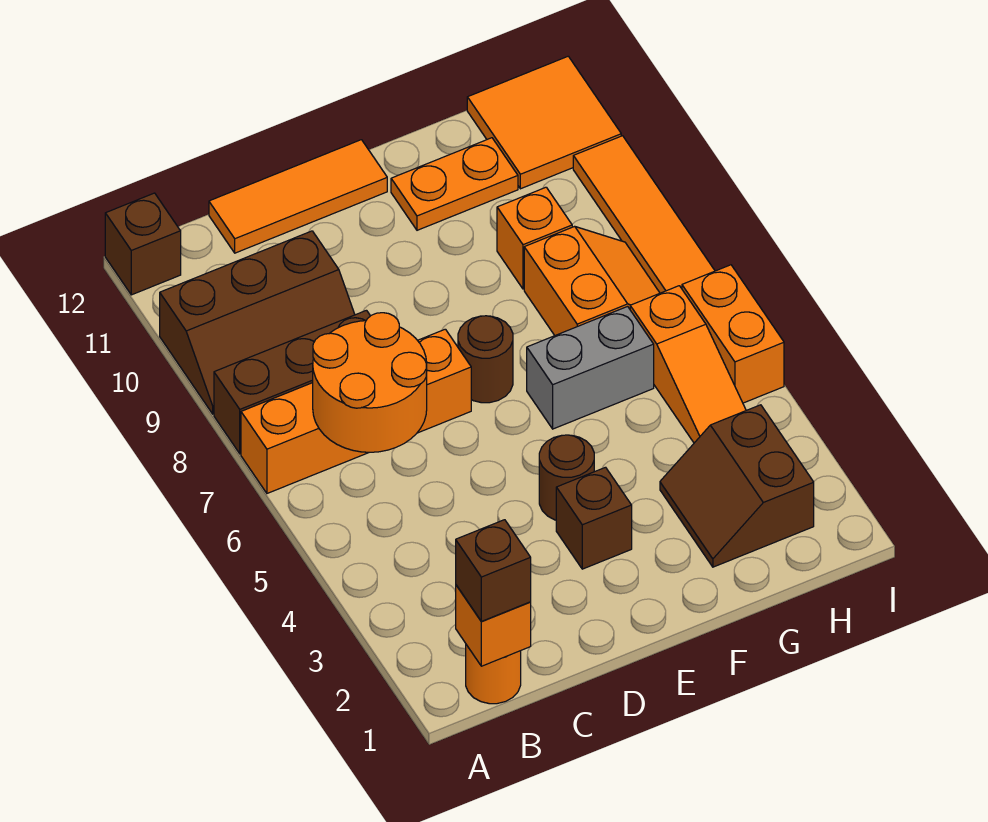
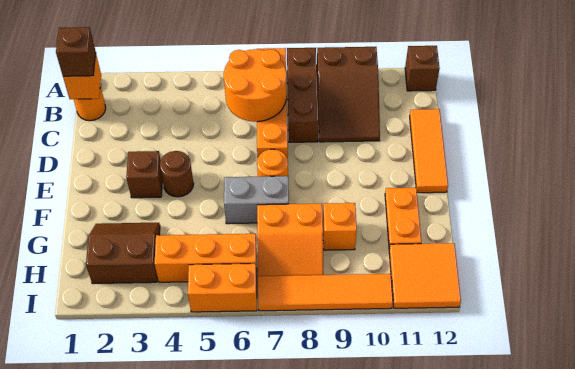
brown slope A9:C10 level 1 top 10 -> brown slope A9:C10 level 1 top A
brown round brick E7 level 1 -> orange round brick E7 level 1
grey brick F6:G6 level 1 -> grey brick F6:F7 level 1
orange slope H4:H6 level 1 top 6 -> orange brick H4:H6 level 1

